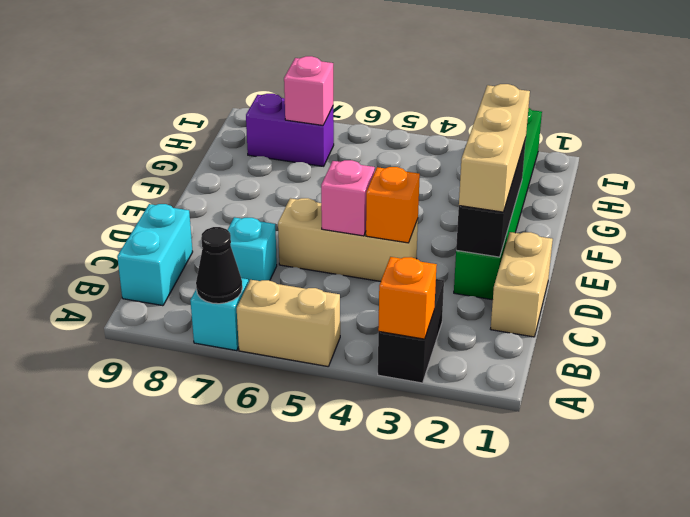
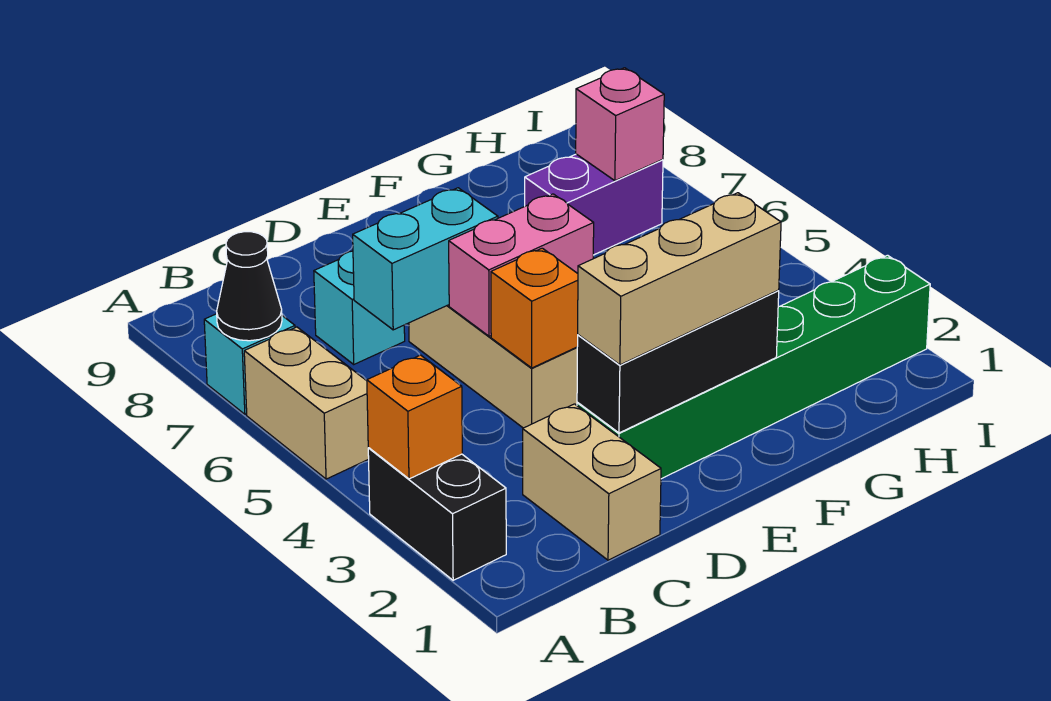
black brick A3:B3 level 1 -> black brick A2:A3 level 1
cyan brick B9:C9 level 1 -> cyan brick C6:D6 level 2
tan brick C1:D1 level 1 -> tan brick C1:C2 level 1
pink brick D5 level 2 -> pink brick D5:E5 level 2
purple brick H7:H8 level 1 -> purple brick G7:H7 level 1

